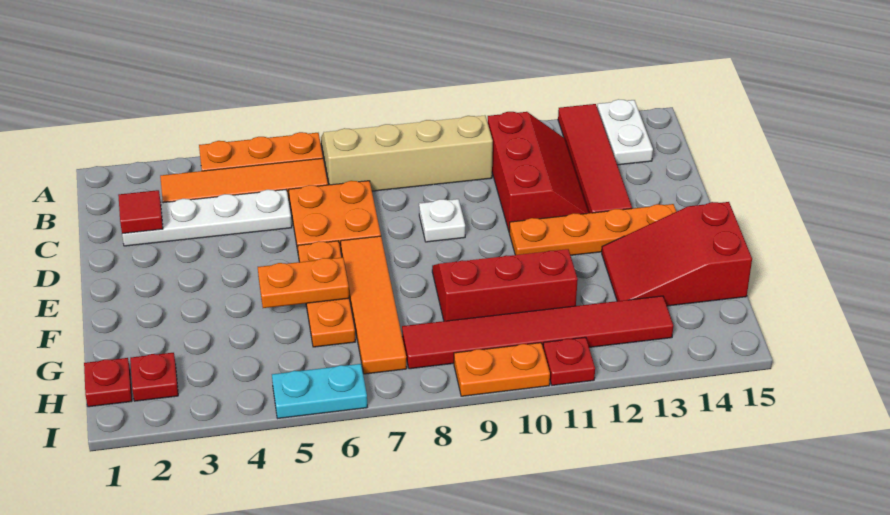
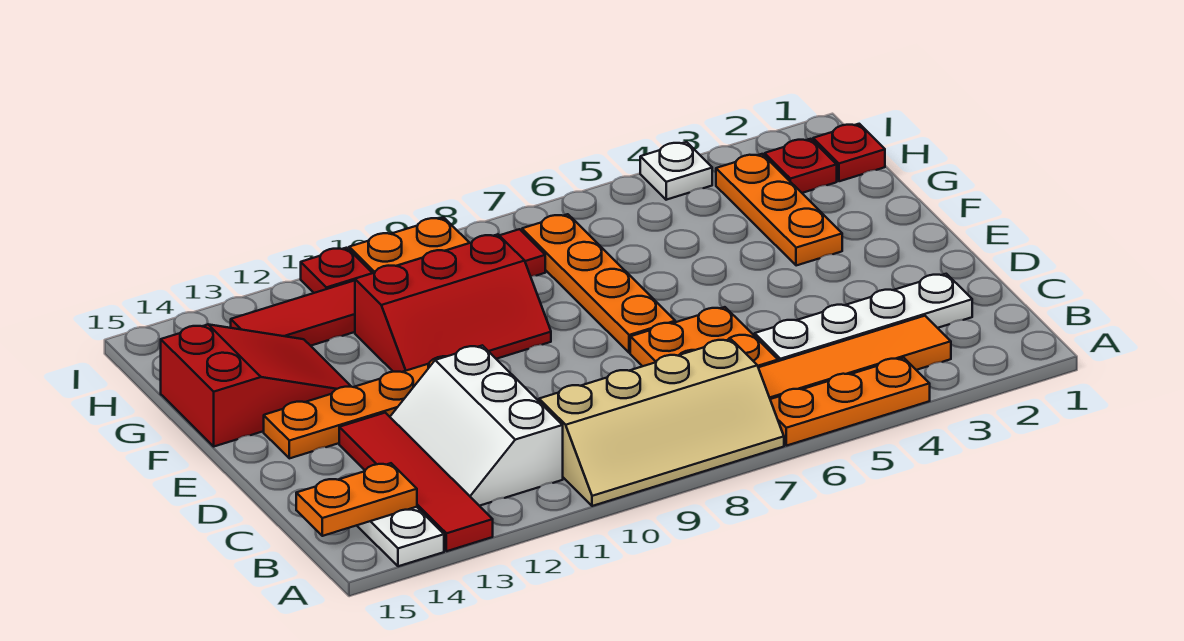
red slope B11:D12 level 1 top 11 -> white slope B11:D12 level 1 top 11
red tile C2 level 2 -> none
white plate D9 level 1 -> white plate I4 level 1
orange plate E6:G6 level 1 -> orange plate F3:H3 level 1
orange tile E7:H7 level 1 -> orange plate E7:H7 level 1
orange plate F5:F6 level 2 -> orange plate B14:B15 level 2
cyan plate I5:I6 level 1 -> none

